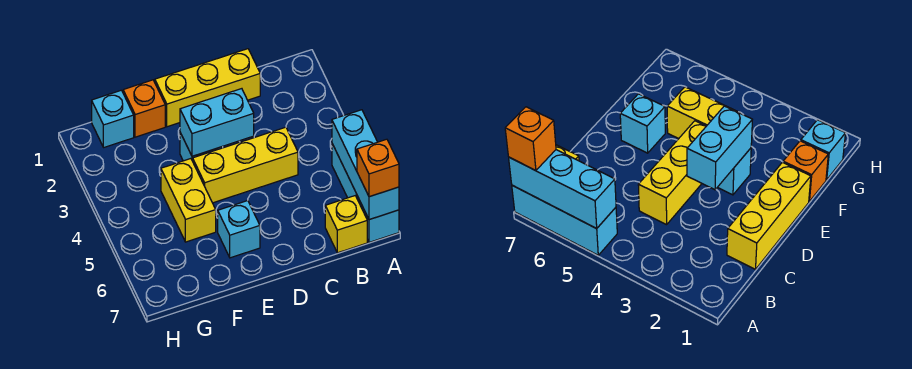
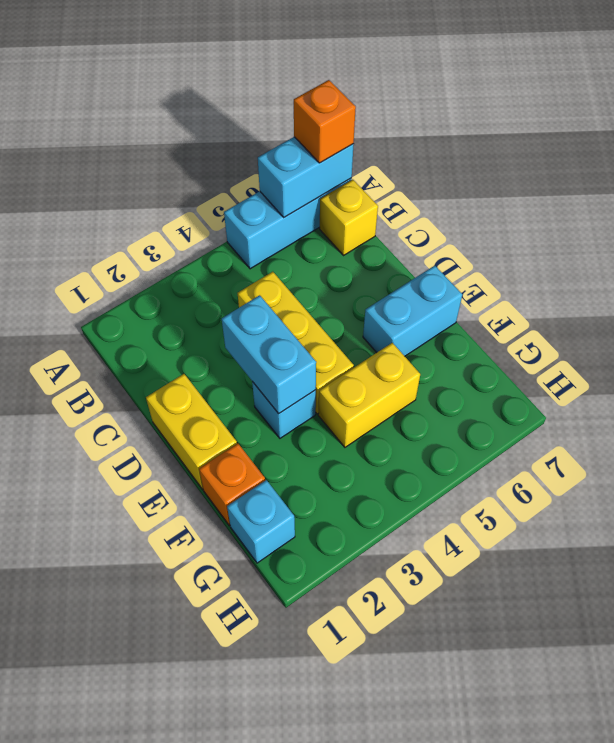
cyan brick A5:A7 level 2 -> cyan brick A6:A7 level 2
yellow brick C1:E1 level 1 -> yellow brick D1:E1 level 1
cyan brick E6 level 1 -> cyan brick E6:E7 level 1

